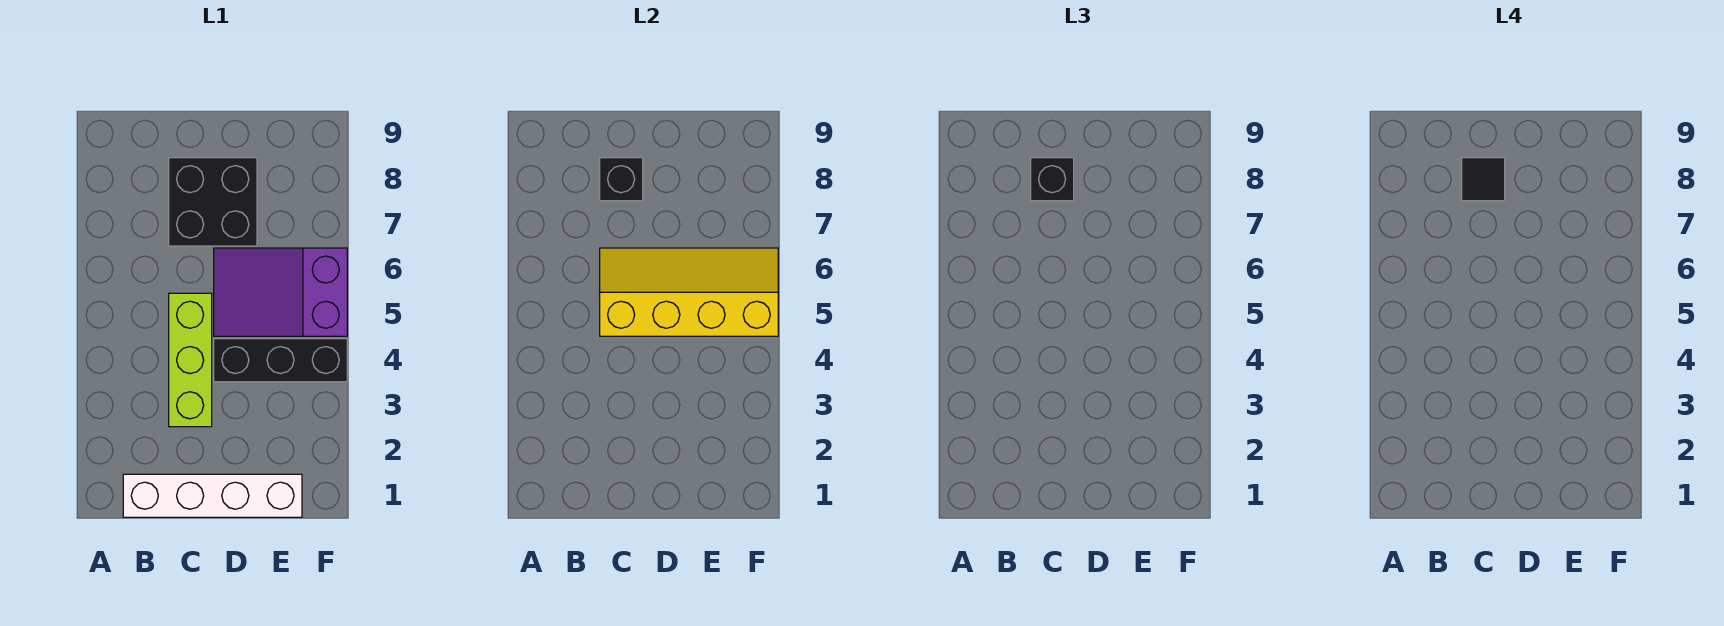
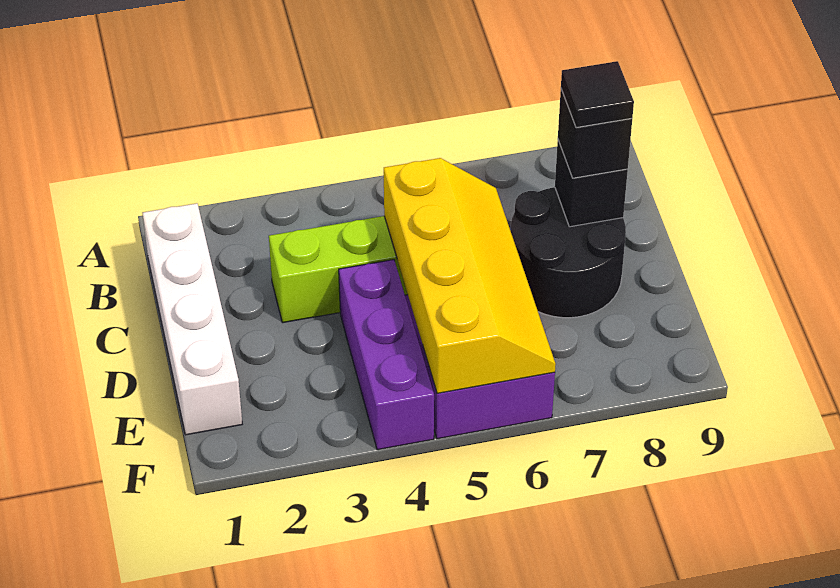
black brick C7:D8 level 1 -> black round brick C7:D8 level 1
black brick D4:F4 level 1 -> purple brick D4:F4 level 1

